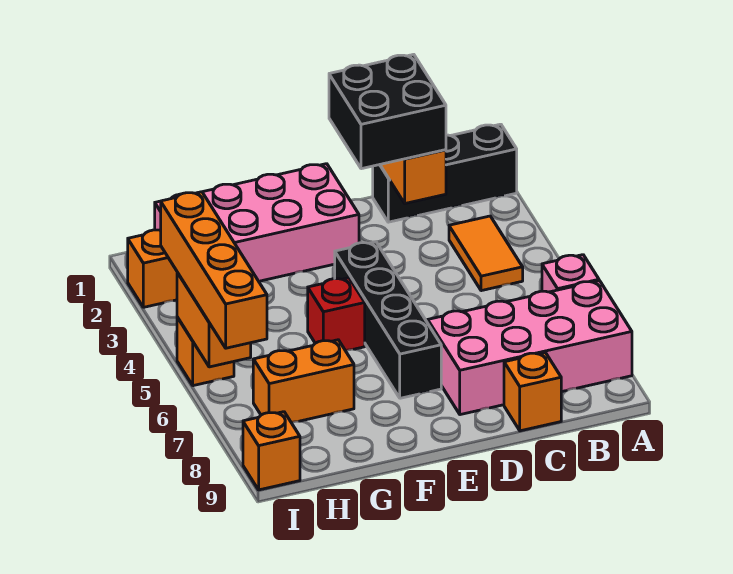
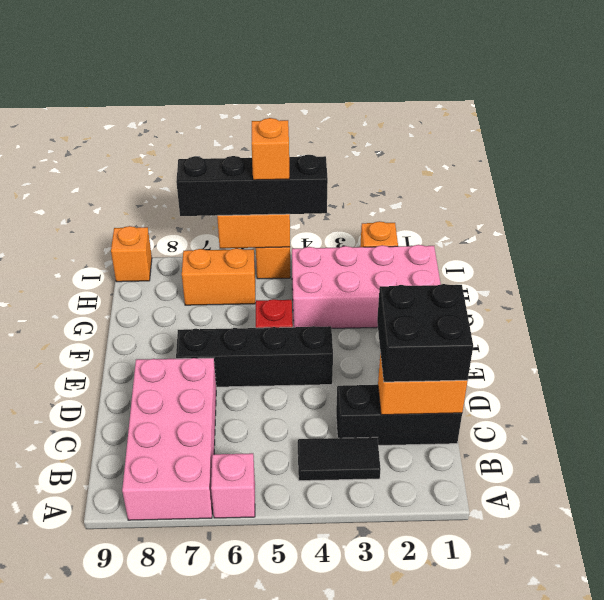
black brick A1:C1 level 1 -> black brick C1:C3 level 1
orange tile B3:B4 level 1 -> black tile B3:B4 level 1
orange brick C9 level 1 -> orange brick I5 level 4
pink brick E1:H2 level 1 -> pink brick G1:H4 level 1
orange brick G7:H7 level 1 -> orange brick H6:H7 level 1
orange brick I4:I7 level 3 -> black brick I4:I7 level 3

